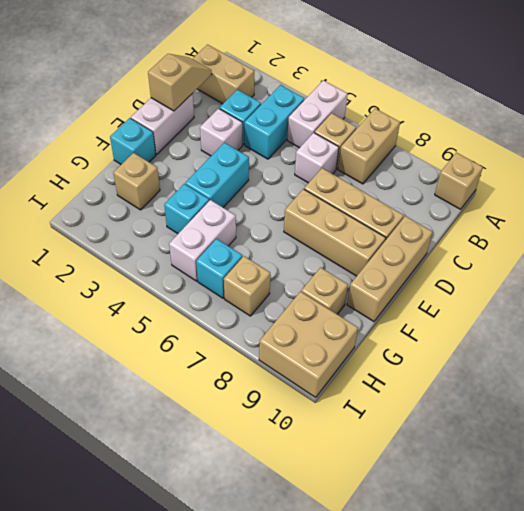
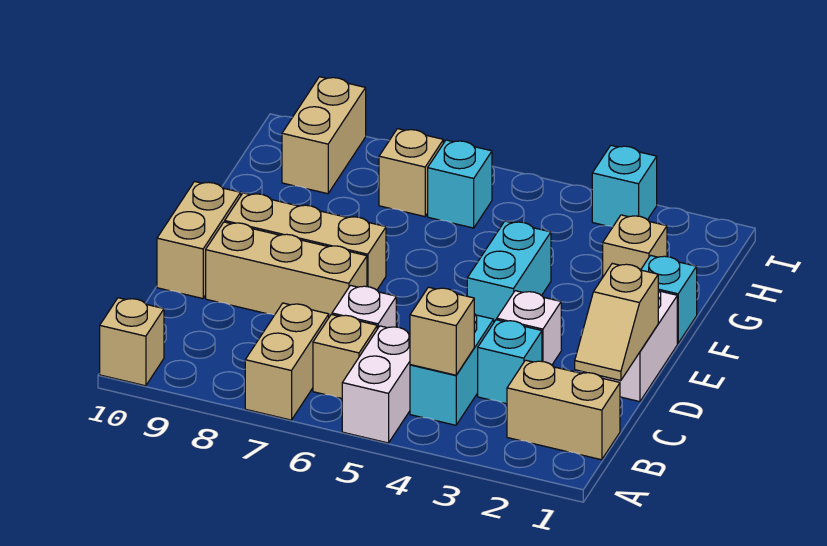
tan brick D10:F10 level 1 -> tan brick D10:E10 level 1
cyan brick G4 level 1 -> cyan brick I3 level 1
white brick G5:H5 level 1 -> none
tan brick G9 level 1 -> tan brick B4 level 2
tan brick H9:I10 level 1 -> tan brick H9:I9 level 1

